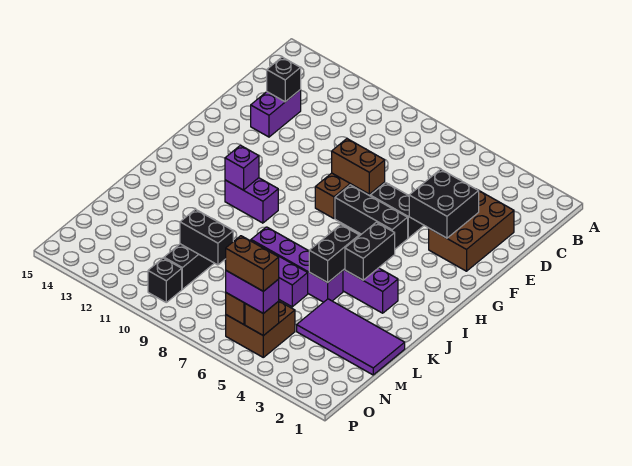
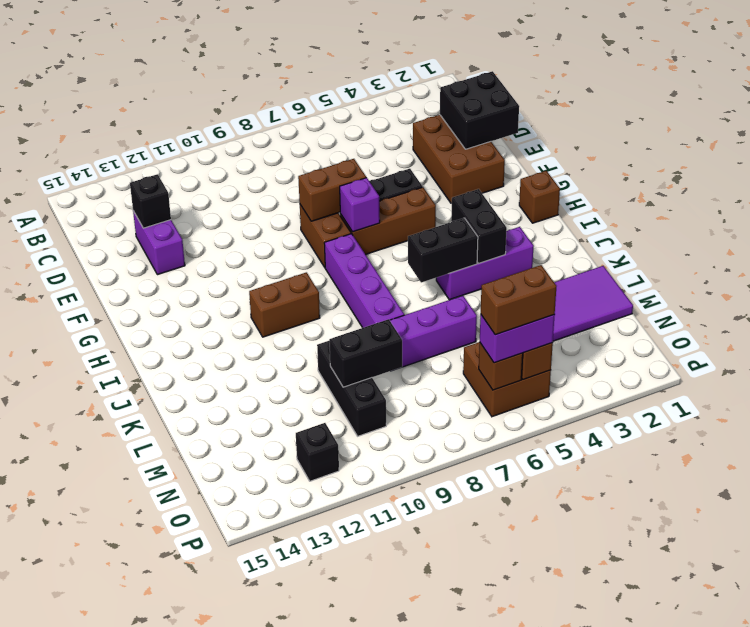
black brick E3:F4 level 2 -> black brick D1:E2 level 2
black brick G5:G7 level 1 -> brown brick G5:G7 level 1
none -> brown brick H1 level 1
purple brick I10:I11 level 1 -> brown brick I10:I11 level 1
purple brick I11 level 2 -> purple brick G7 level 2
black brick J5:K5 level 2 -> black brick J5:J6 level 2
purple brick K5:K8 level 1 -> purple brick H8:K8 level 1
black brick O10 level 1 -> black brick O12 level 1

